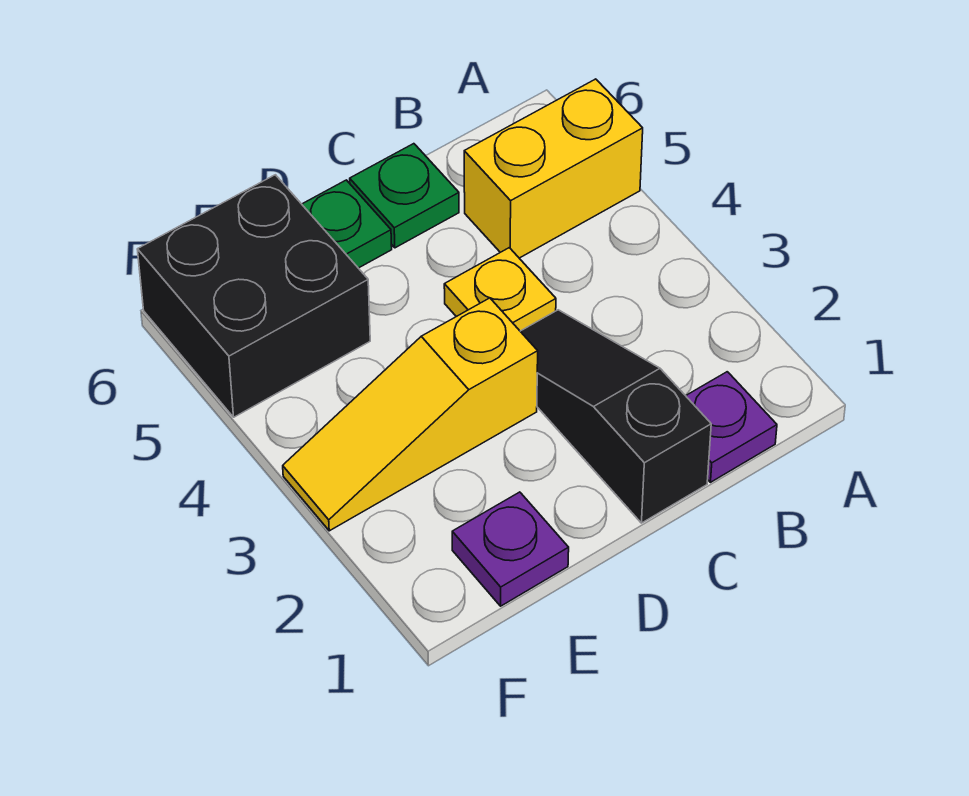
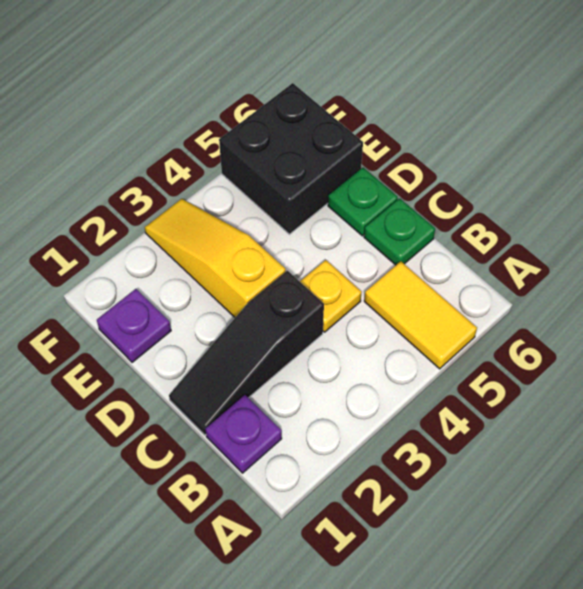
yellow brick A5:B5 level 1 -> yellow tile A5:B5 level 1
black slope C1:C3 level 1 top 1 -> black slope C1:C3 level 1 top 3

